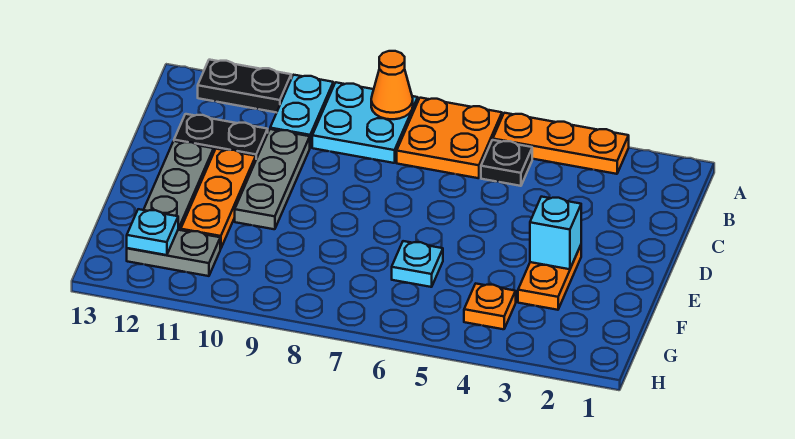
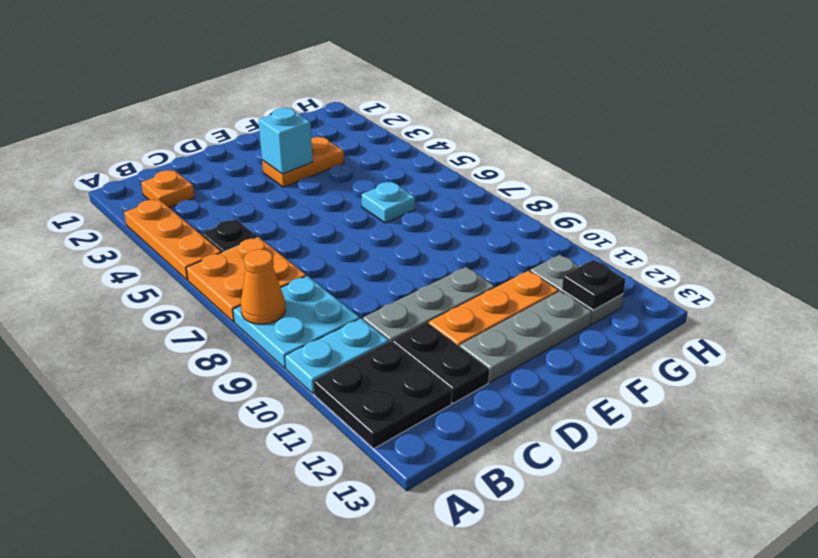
black plate A11:A12 level 1 -> black plate A11:B12 level 1
orange plate G4 level 1 -> orange plate B2 level 1
cyan plate G12 level 2 -> black plate G12 level 2

